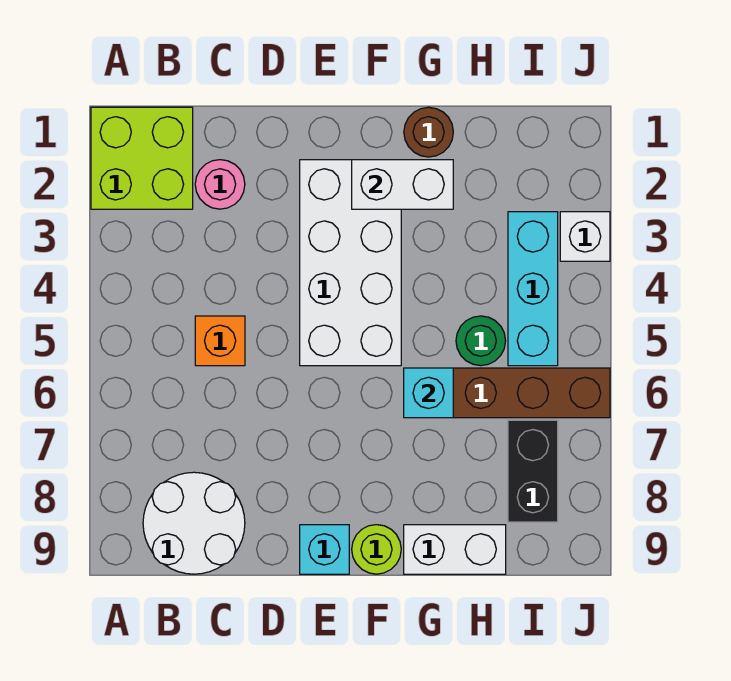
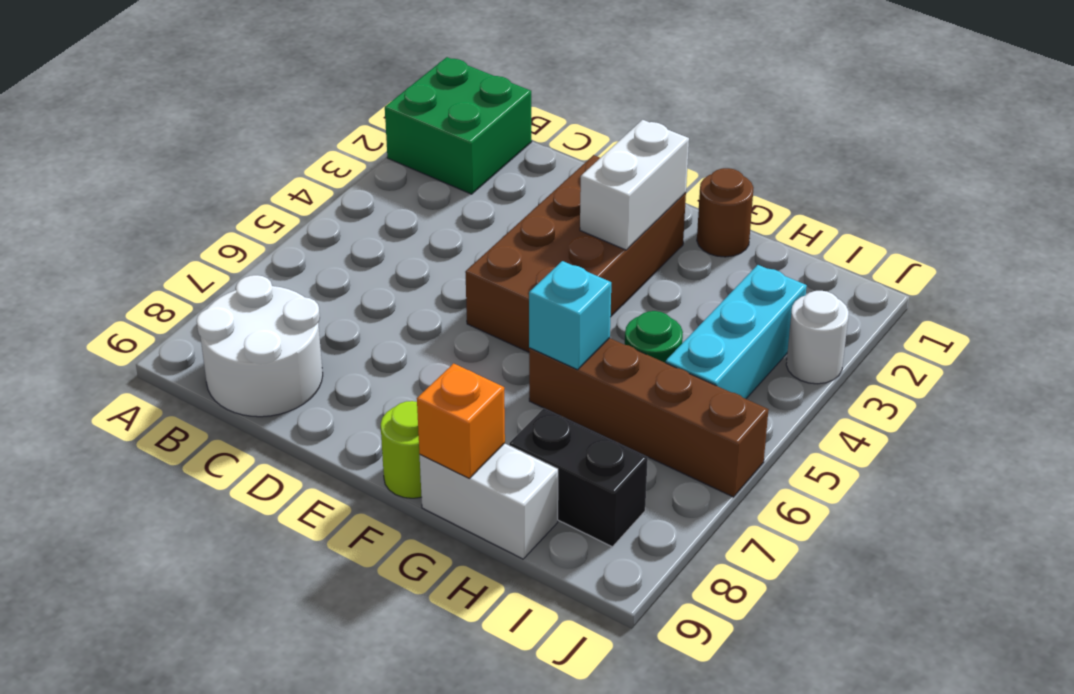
lime brick A1:B2 level 1 -> green brick A1:B2 level 1
pink round brick C2 level 1 -> none
orange brick C5 level 1 -> orange brick G9 level 2
white brick E2:F5 level 1 -> brown brick E2:F5 level 1
cyan brick E9 level 1 -> none
white brick F2:G2 level 2 -> white brick F2:F3 level 2
black brick I7:I8 level 1 -> black brick H8:I8 level 1
white brick J3 level 1 -> white round brick J3 level 1

